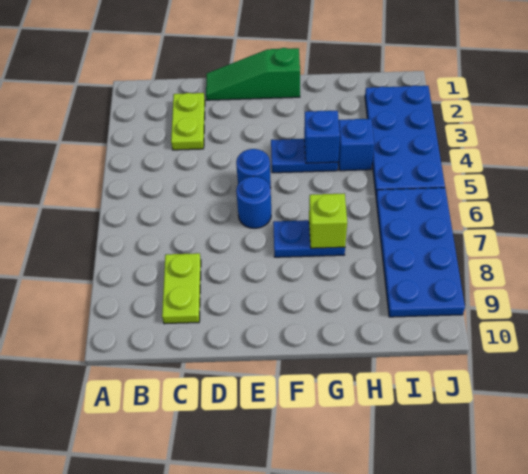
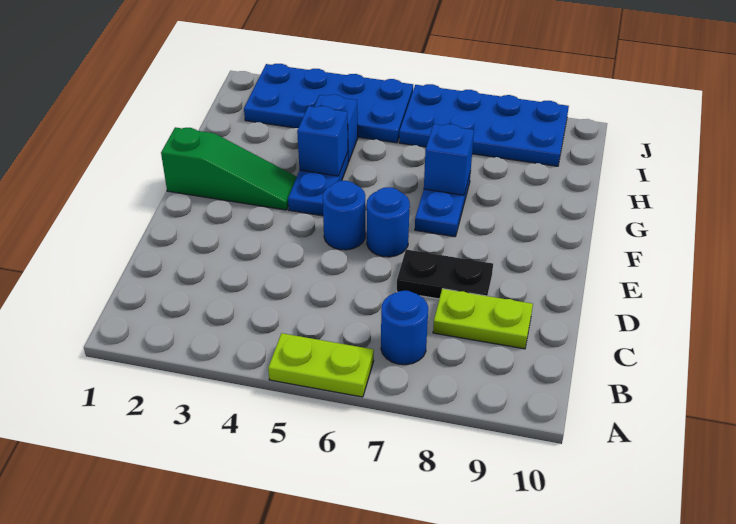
none -> blue round brick B7 level 1
lime plate C2:C3 level 1 -> lime plate A5:A6 level 1
green slope D1:F1 level 1 top F -> green slope F1:F3 level 1 top 1
none -> black plate D7:D8 level 1
lime brick G7 level 2 -> blue brick G7 level 2

